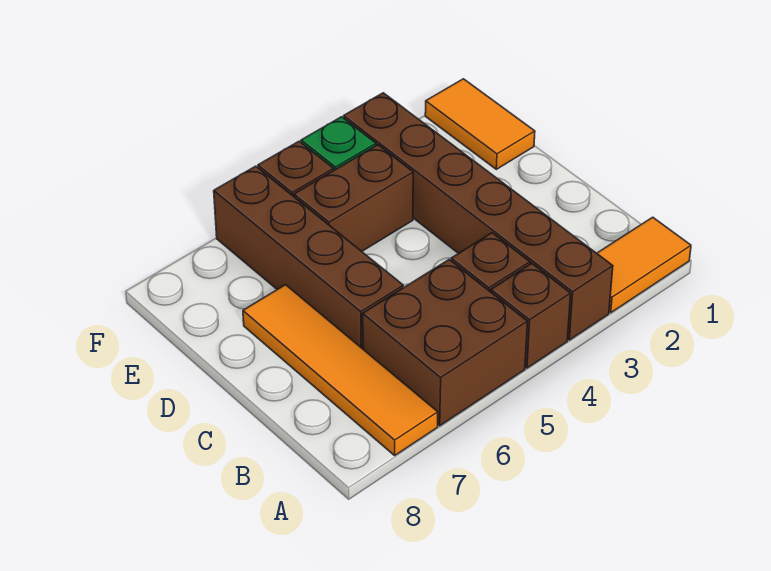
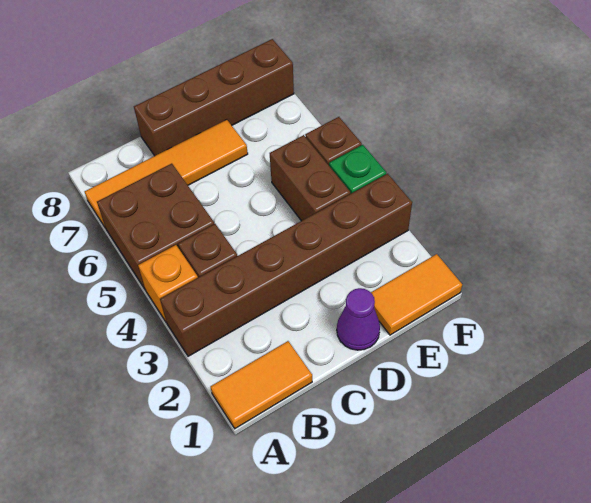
orange tile A1:A2 level 1 -> orange tile A1:B1 level 1
brown brick A4 level 1 -> orange brick A4 level 1
brown brick C6:F6 level 1 -> brown brick C8:F8 level 1
none -> purple cone D1 level 1

